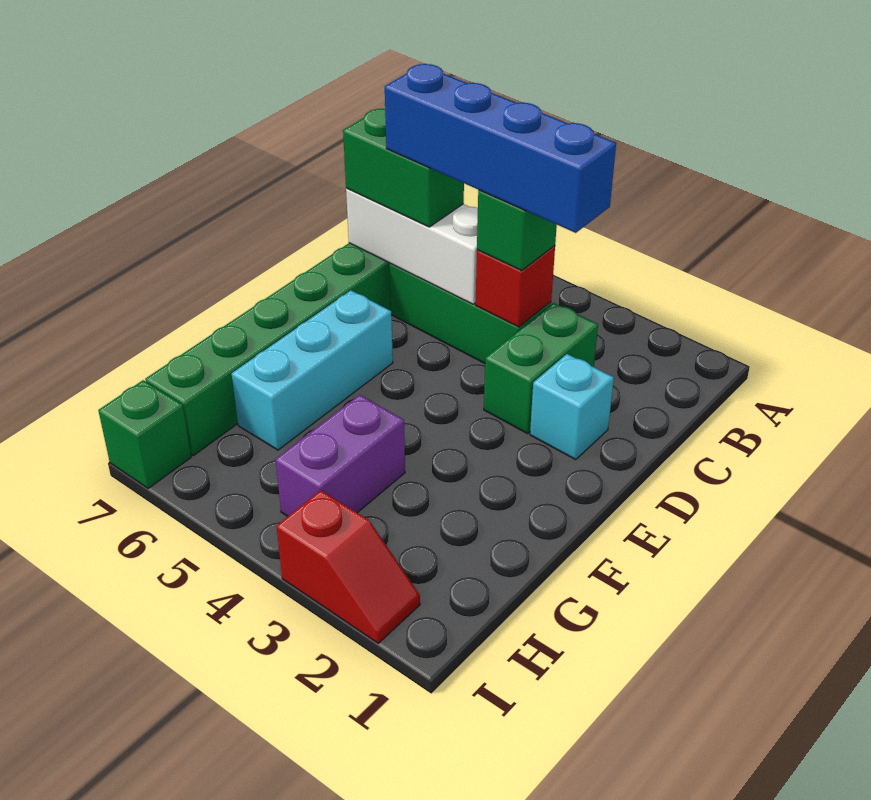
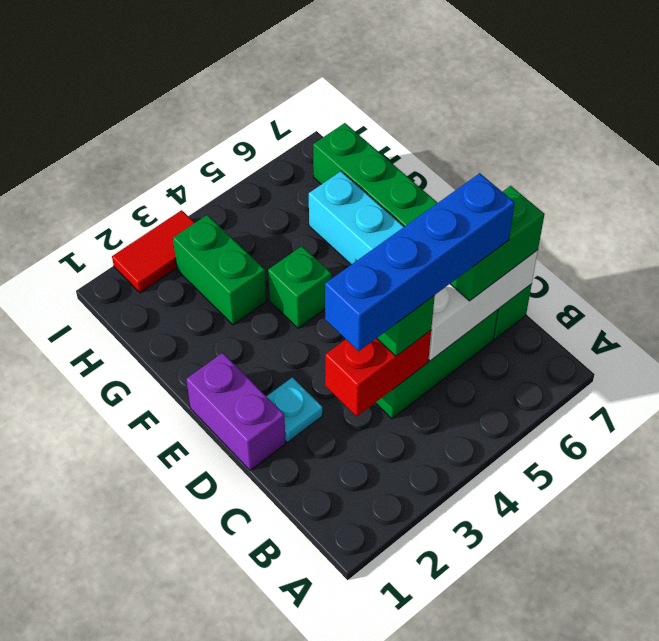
green brick C3:D3 level 1 -> green brick G3:H3 level 1
red brick C4 level 2 -> red brick C3:C4 level 2
cyan brick D2 level 1 -> cyan plate D2 level 1
purple brick G4:H4 level 1 -> purple brick D1:E1 level 1
red slope I2:I3 level 1 top 3 -> red tile I2:I3 level 1
green brick I7 level 1 -> green brick F4 level 1

